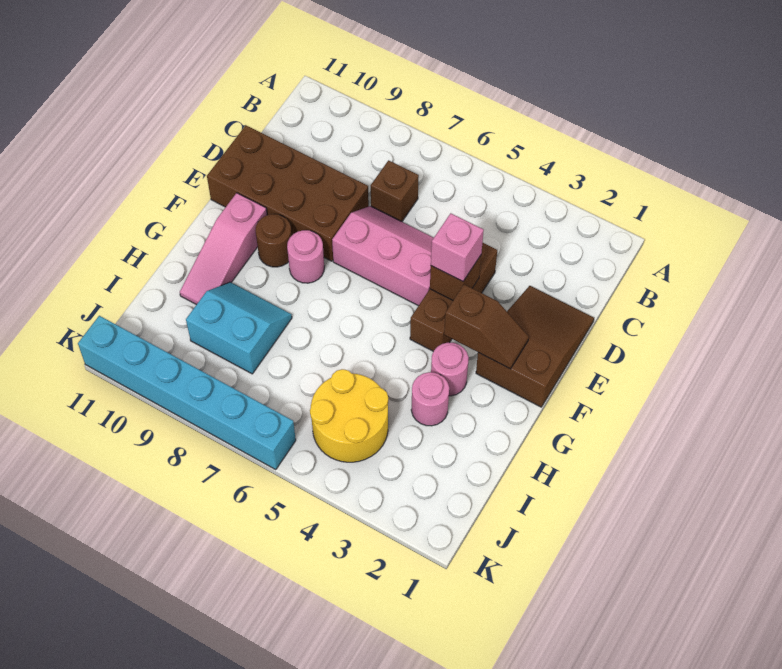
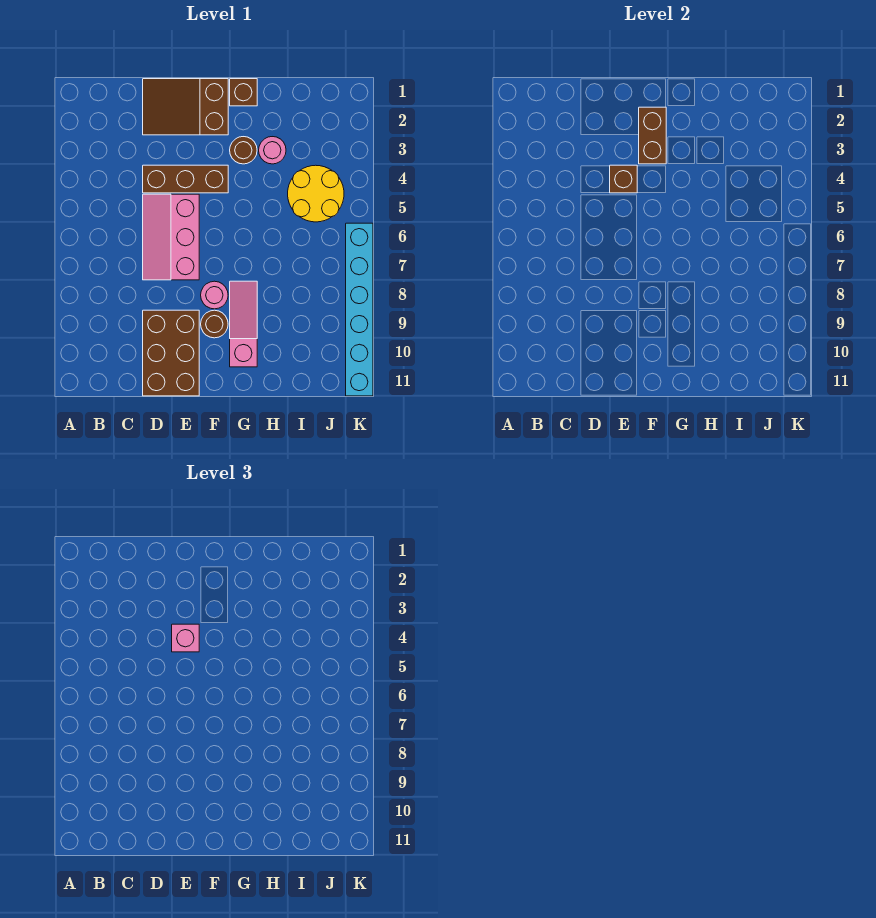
brown brick C7 level 1 -> brown brick G1 level 1
brown brick D8:E11 level 1 -> brown brick D9:E11 level 1
brown slope F2:F3 level 2 top 3 -> brown brick F2:F3 level 2
pink slope F10:H10 level 1 top F -> pink slope G8:G10 level 1 top 10
pink round brick G3 level 1 -> brown round brick G3 level 1
cyan slope H8:I9 level 1 top I -> none

